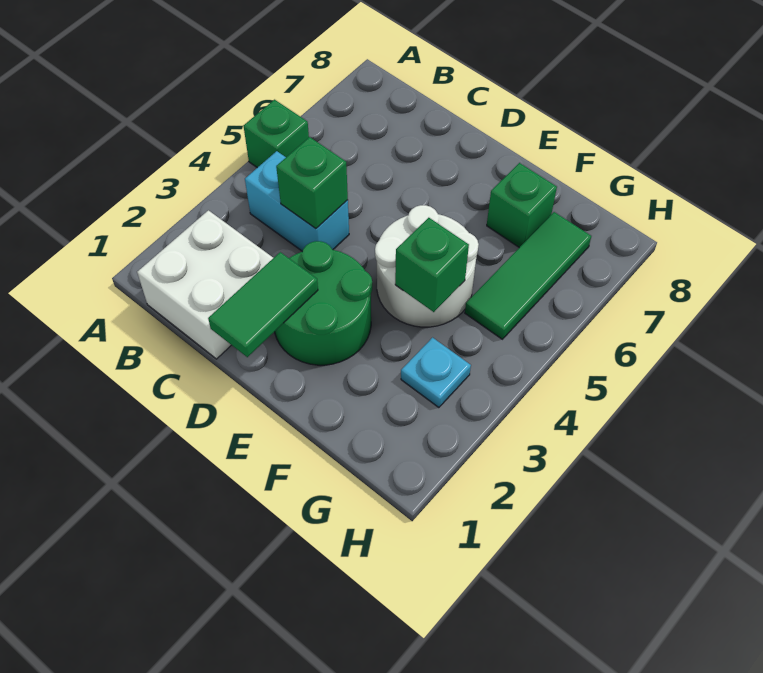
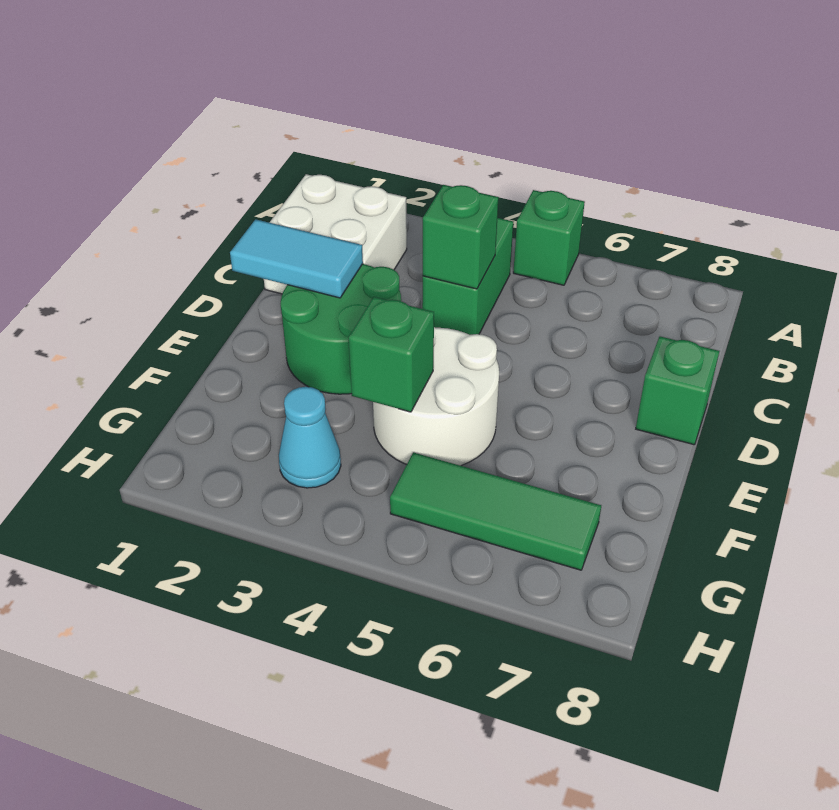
cyan brick B4:C4 level 1 -> green brick B4:C4 level 1
green tile D1:D2 level 2 -> cyan tile D1:D2 level 2
green brick F7 level 1 -> green brick D8 level 1
cyan plate G3 level 1 -> cyan cone G3 level 1

